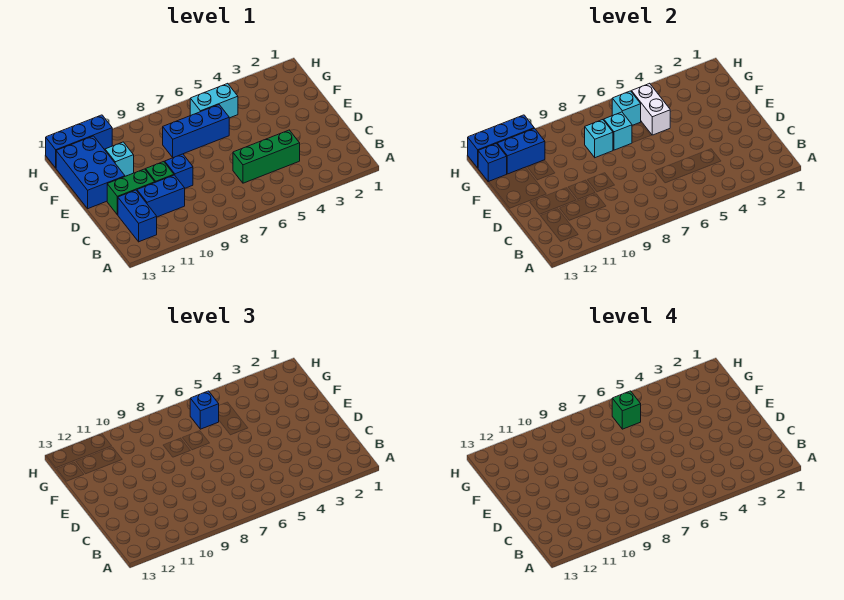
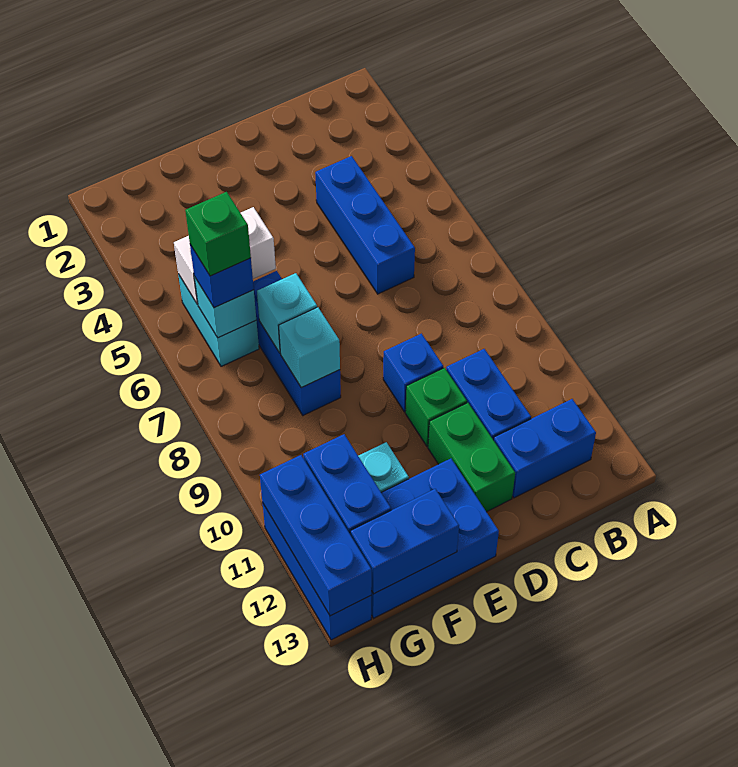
green brick C4:C6 level 1 -> blue brick C4:C6 level 1
blue brick G13 level 2 -> blue brick F13:G13 level 2

